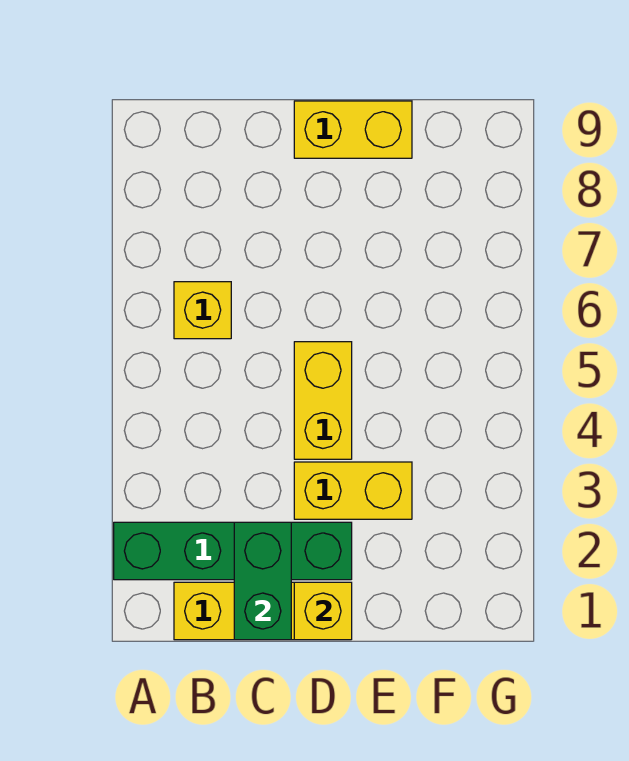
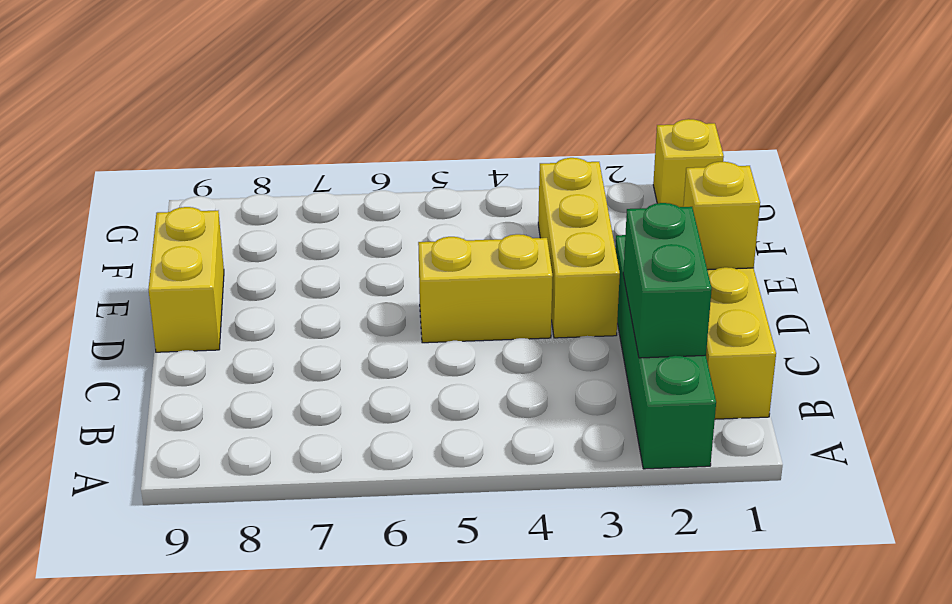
yellow brick B6 level 1 -> yellow brick G1 level 1
green brick C1:C2 level 2 -> green brick B2:C2 level 2
yellow brick D3:E3 level 1 -> yellow brick D3:F3 level 1

